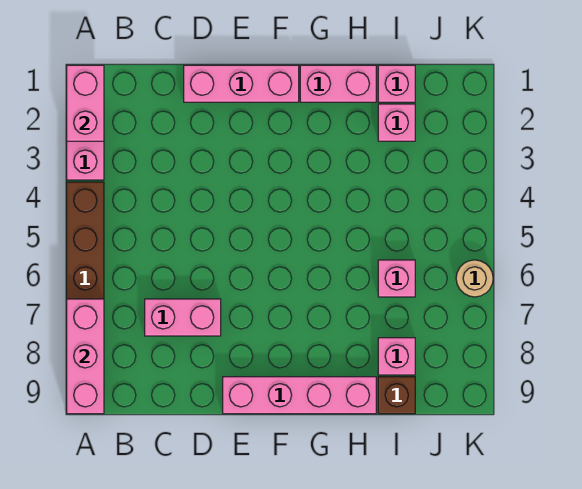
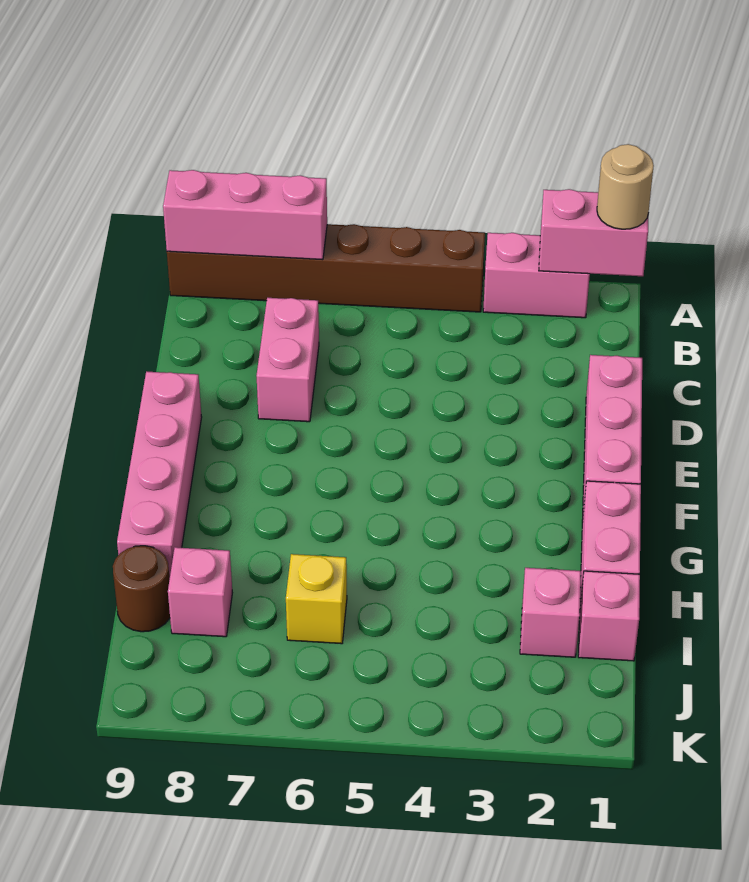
pink brick I6 level 1 -> yellow brick I6 level 1
brown brick I9 level 1 -> brown round brick I9 level 1
tan round brick K6 level 1 -> tan round brick A1 level 3

